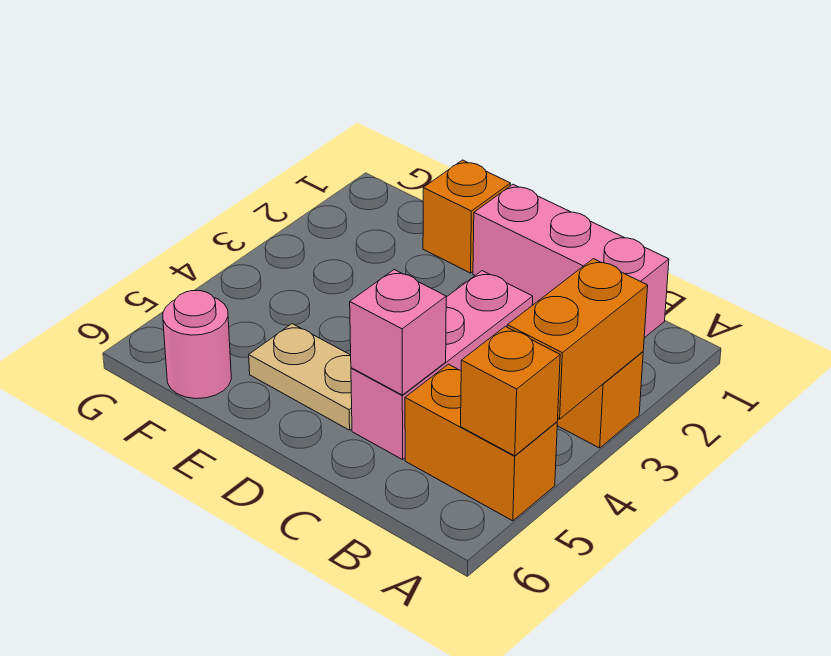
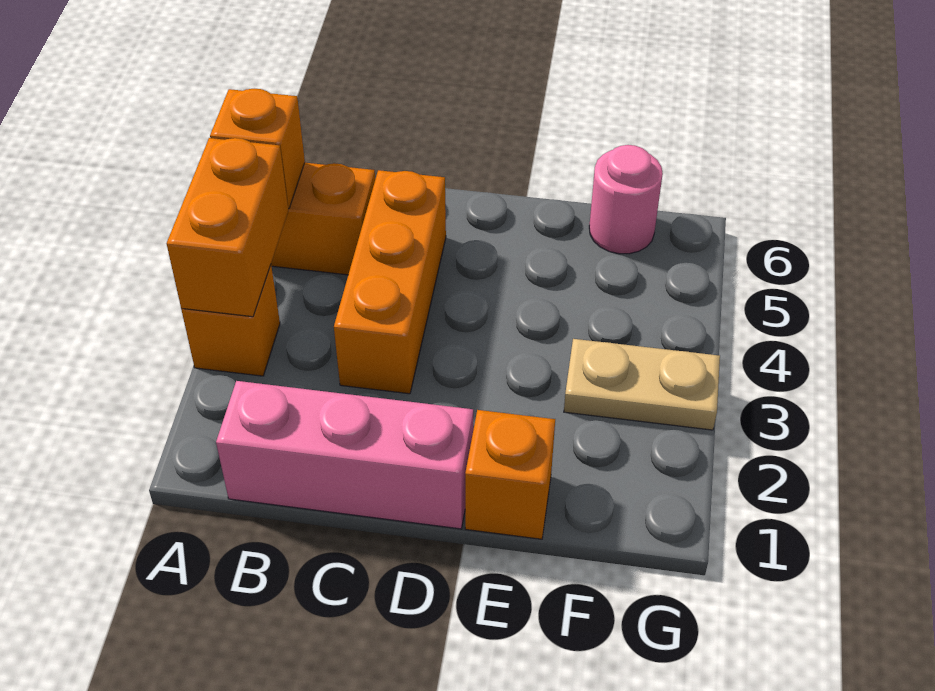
pink brick C3:C5 level 1 -> orange brick C3:C5 level 1
pink brick C5 level 2 -> none
tan plate D5:E5 level 1 -> tan plate F3:G3 level 1

